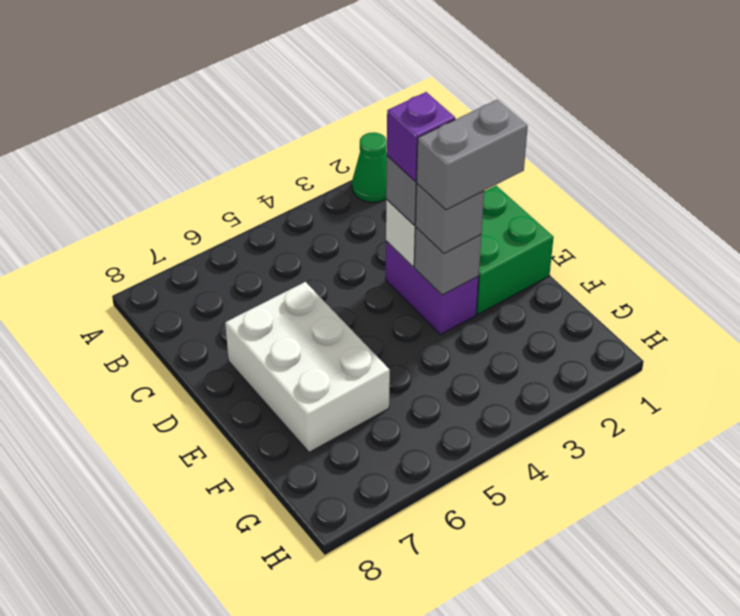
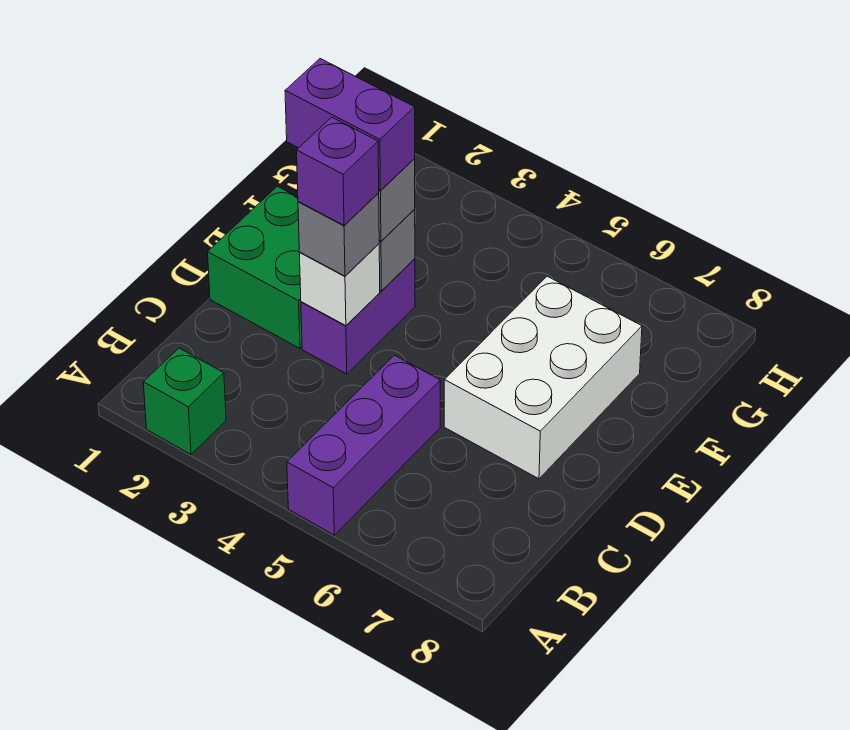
green cone A2 level 1 -> green brick A2 level 1
none -> purple brick A5:C5 level 1
grey brick E2:E3 level 4 -> purple brick E2:E3 level 4

